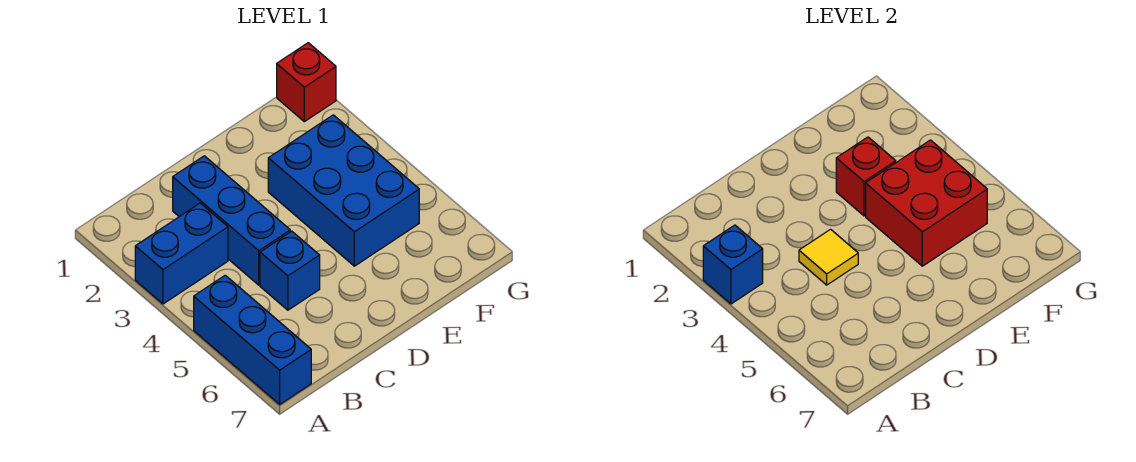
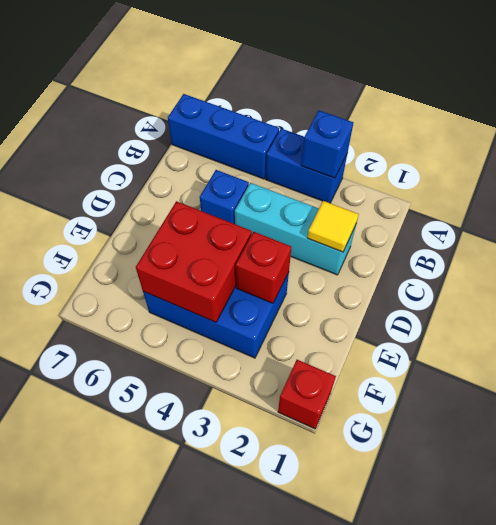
blue brick A3:B3 level 1 -> blue brick A3:A4 level 1
blue brick C2:C4 level 1 -> cyan brick C2:C4 level 1
yellow tile C4 level 2 -> yellow tile C2 level 2

